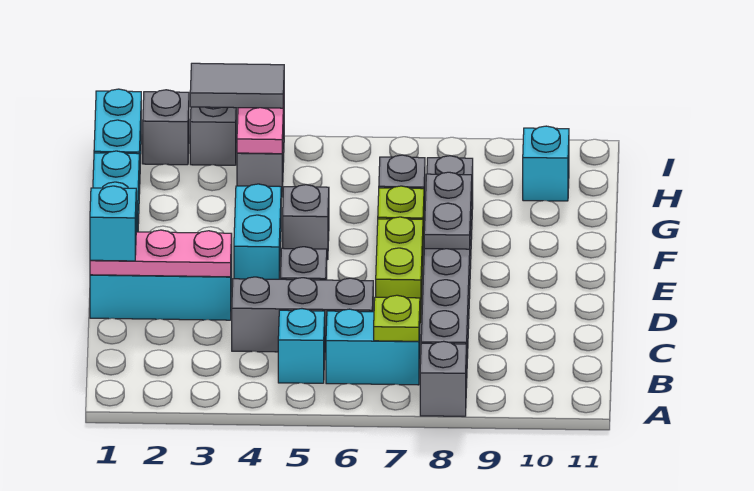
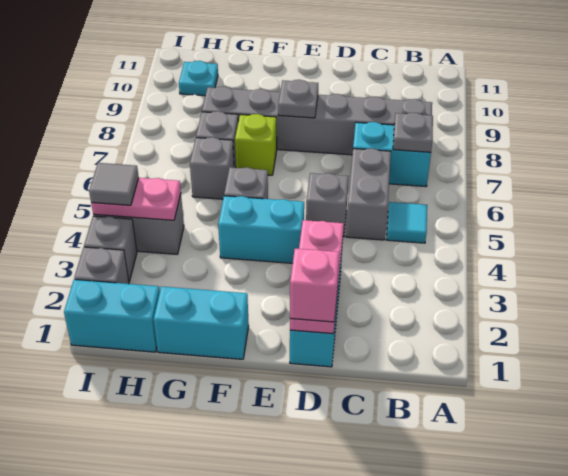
grey brick A8 level 1 -> grey brick G6 level 1
cyan brick B5 level 1 -> cyan tile B5 level 1
cyan brick B6:B7 level 1 -> cyan brick B7:C7 level 1
lime plate B7 level 2 -> grey plate B7 level 2
grey brick C4:C6 level 1 -> grey brick C5:C6 level 1
cyan brick D1 level 3 -> pink brick D1 level 3
lime brick D7:E7 level 1 -> none
grey plate E8:F8 level 2 -> grey plate E8 level 2
cyan brick H10 level 1 -> cyan plate H10 level 1
grey tile I3:I4 level 3 -> grey tile I4 level 3

